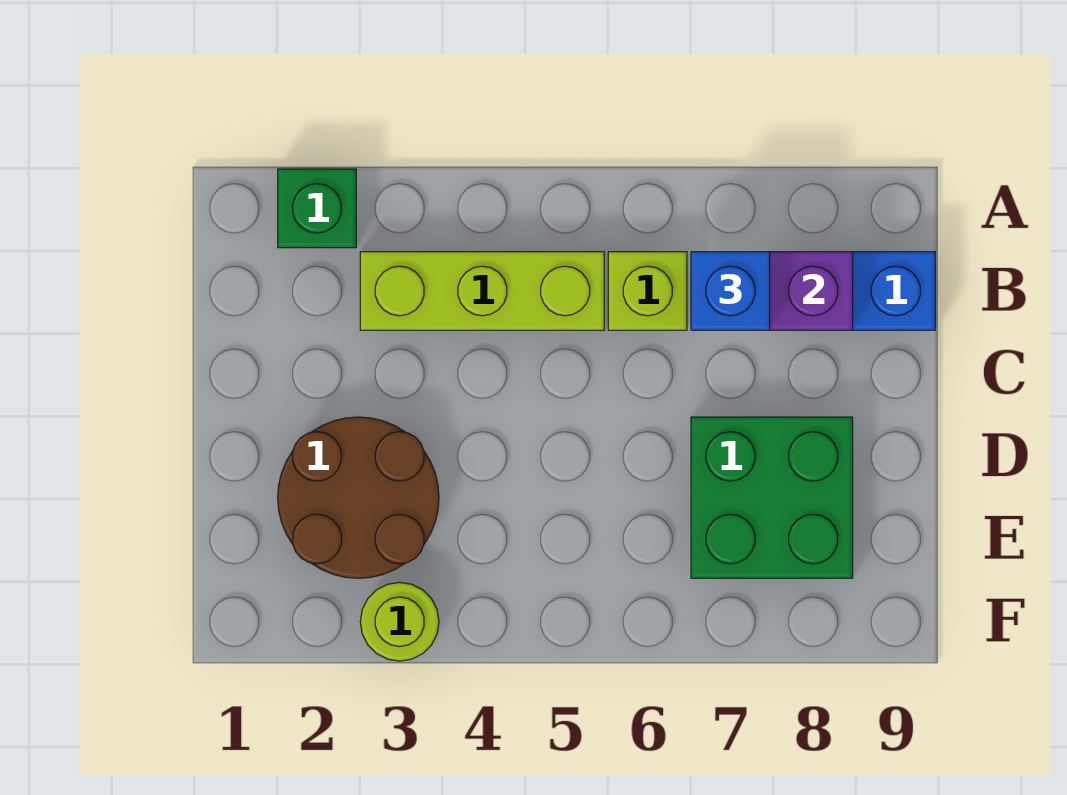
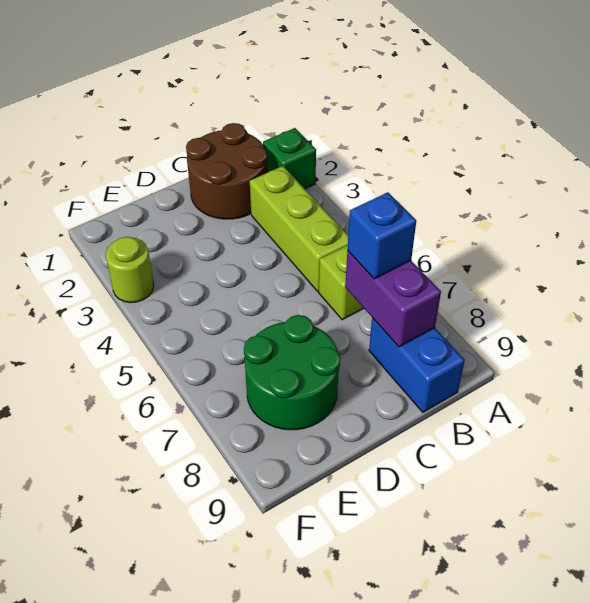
brown round brick D2:E3 level 1 -> brown round brick B1:C2 level 1
green brick D7:E8 level 1 -> green round brick D7:E8 level 1

